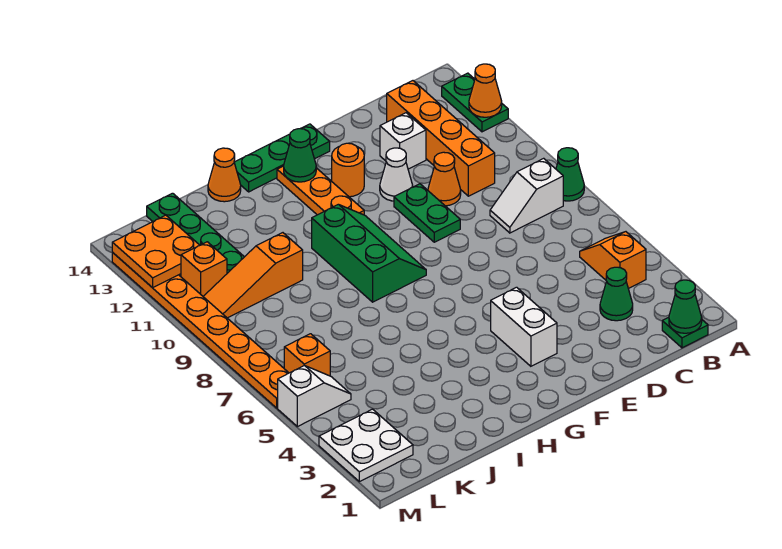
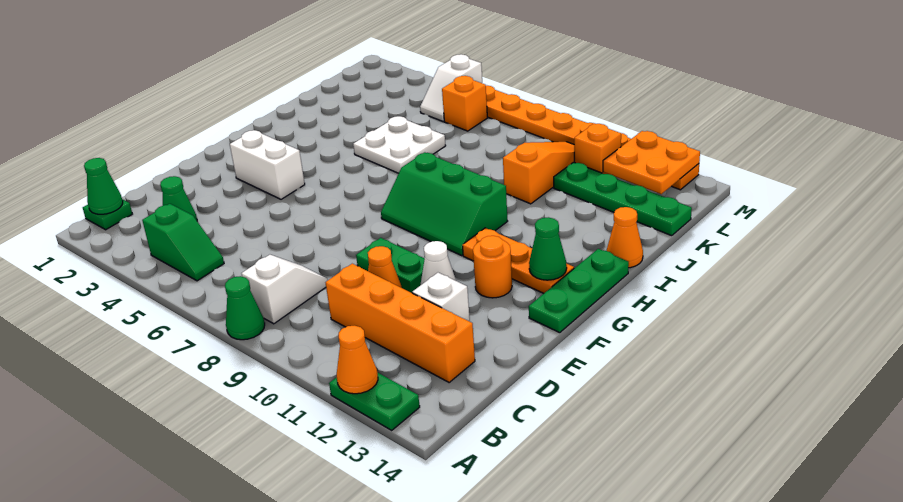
orange slope B4:B5 level 1 top 4 -> green slope B4:B5 level 1 top 4
white plate L2:M3 level 1 -> white plate I5:J6 level 1

